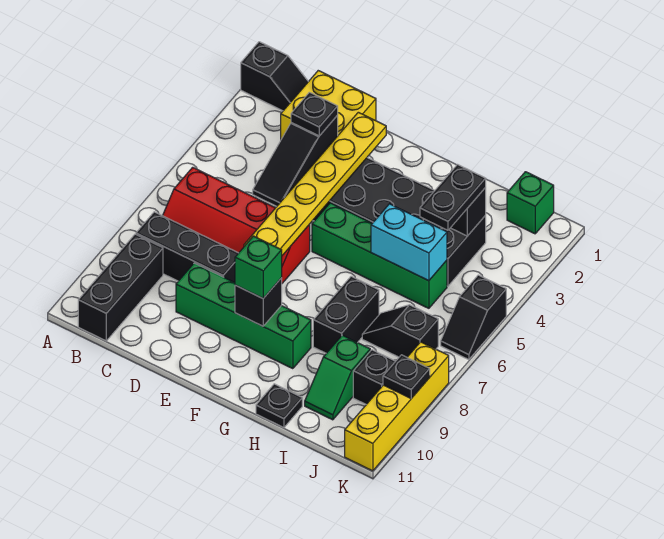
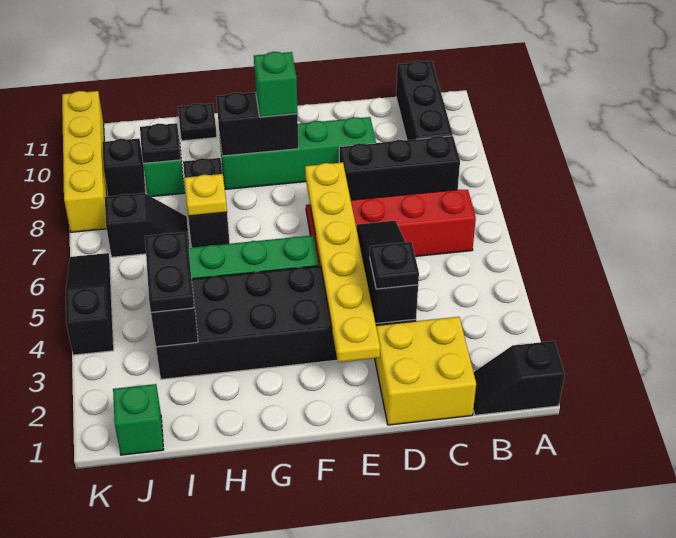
black brick F9 level 2 -> black brick F9:G9 level 2
cyan brick H5:I5 level 2 -> none
none -> yellow plate H7 level 2
black slope K5:K6 level 1 top 5 -> black slope K4:K6 level 1 top 4
black plate K9 level 2 -> black plate I9 level 2

